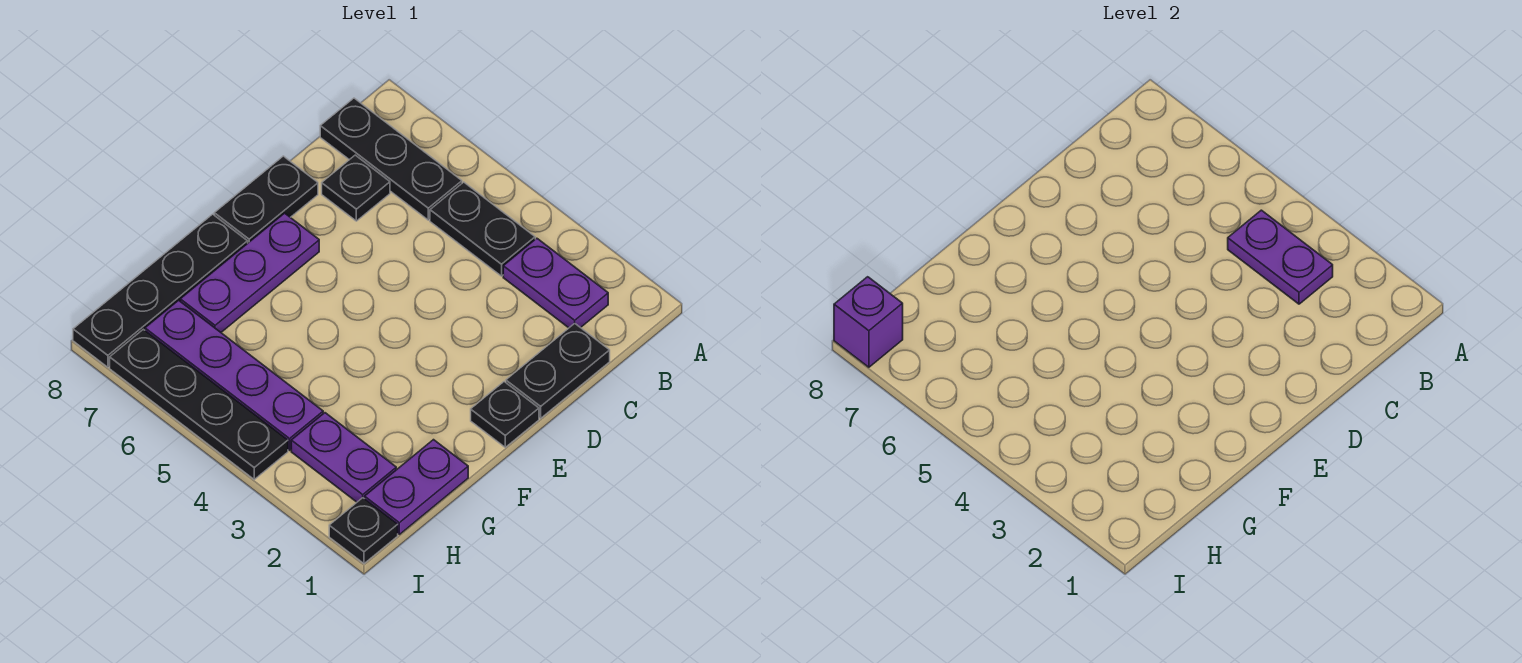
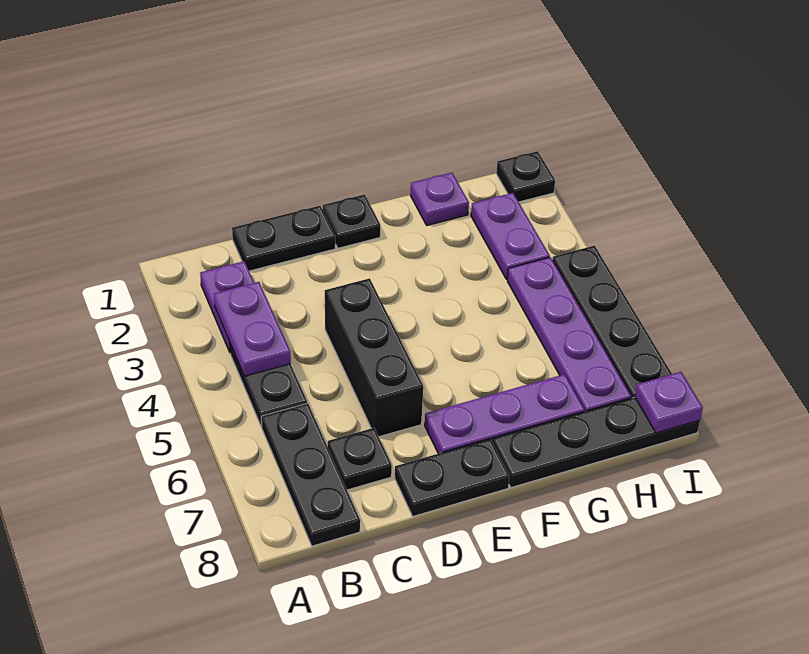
none -> black brick D4:D6 level 1
purple plate G1:H1 level 1 -> purple plate G1 level 1
purple brick I8 level 2 -> purple plate I8 level 2

